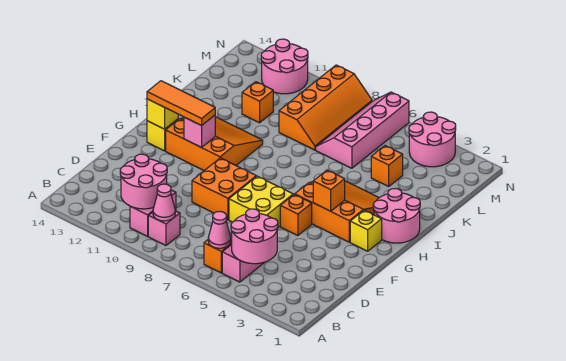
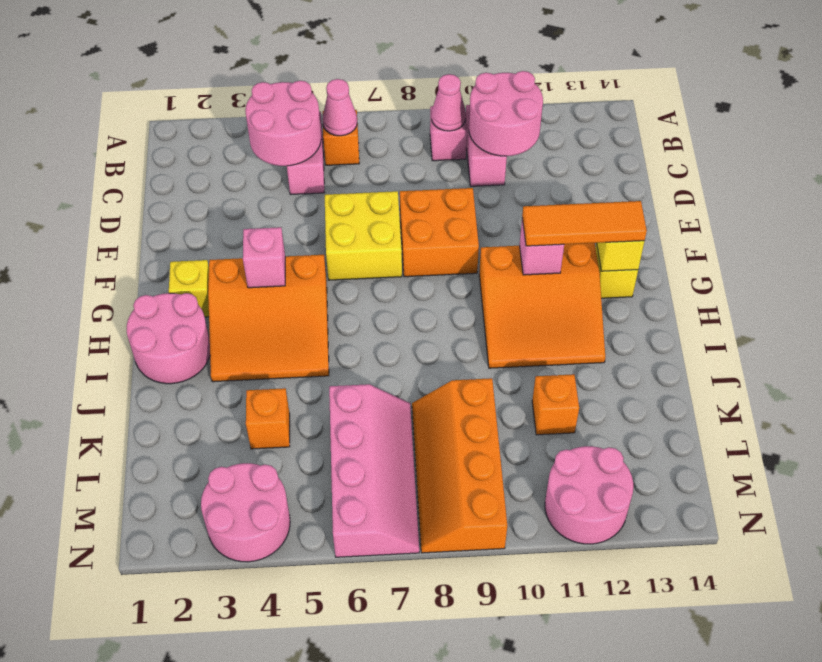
orange brick F5 level 1 -> none
orange brick G4 level 2 -> pink brick G4 level 2

